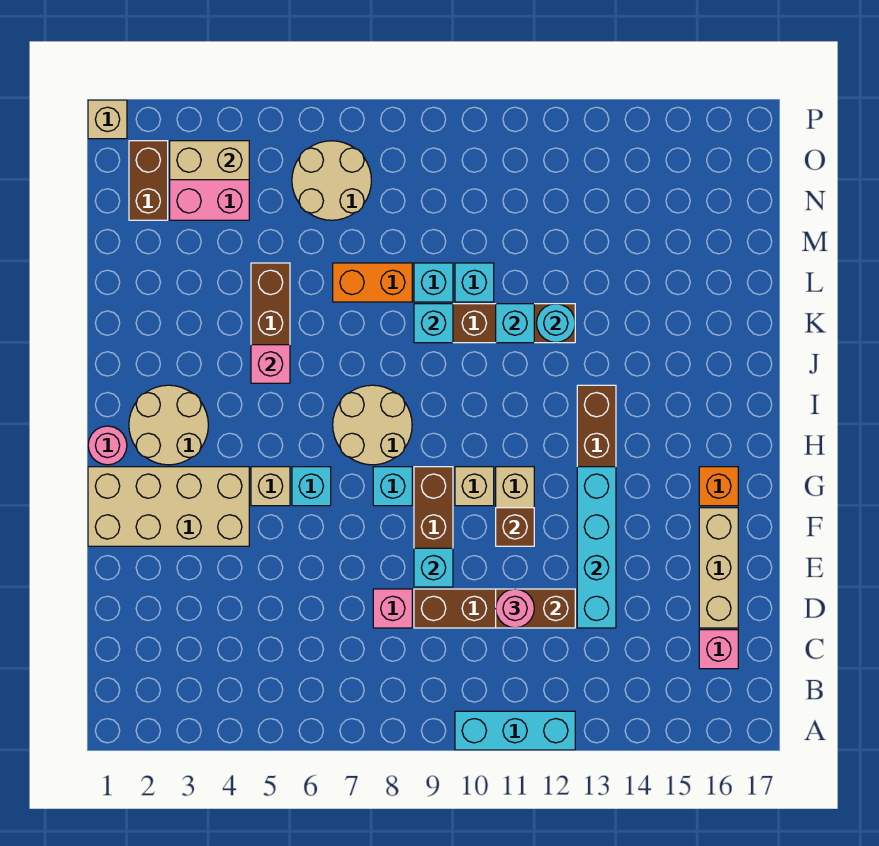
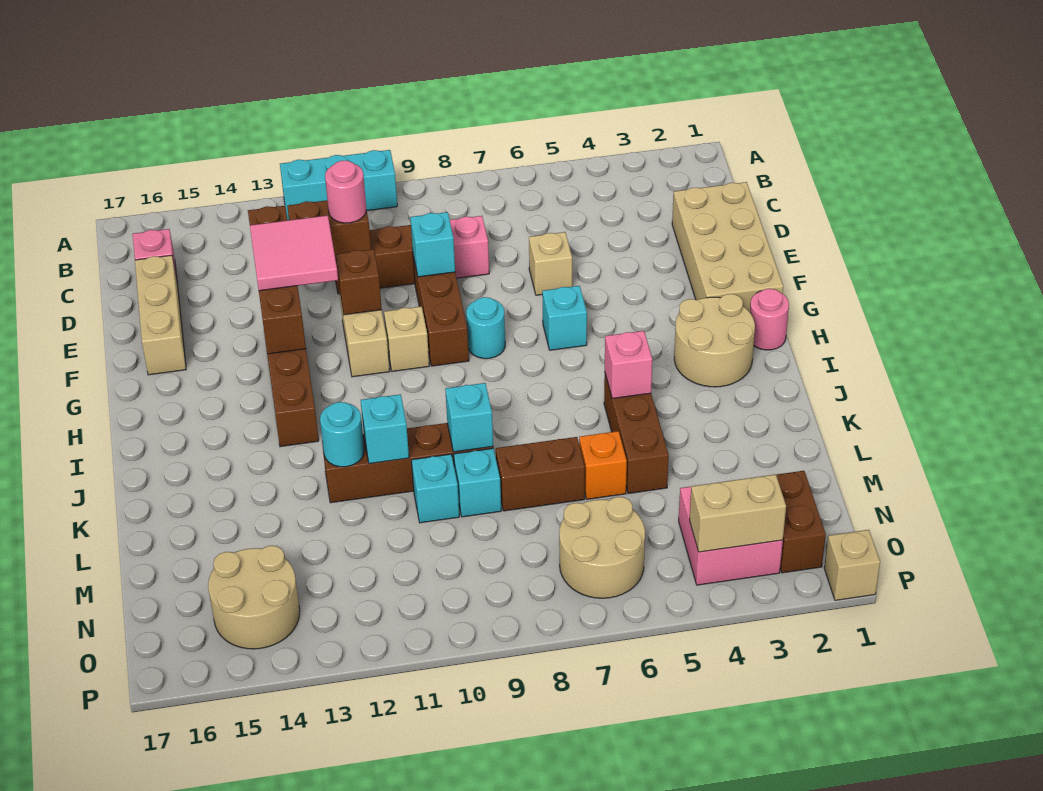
cyan brick D13:G13 level 2 -> brown brick D13:G13 level 2
none -> pink tile E12:F13 level 3
tan brick F1:G4 level 1 -> tan brick D1:G2 level 1
tan brick G5 level 1 -> tan brick E6 level 1
cyan brick G8 level 1 -> cyan round brick G8 level 1
orange brick G16 level 1 -> orange brick L6 level 1
tan round brick H7:I8 level 1 -> tan round brick N14:O15 level 1
orange brick L7:L8 level 1 -> brown brick L7:L8 level 1

